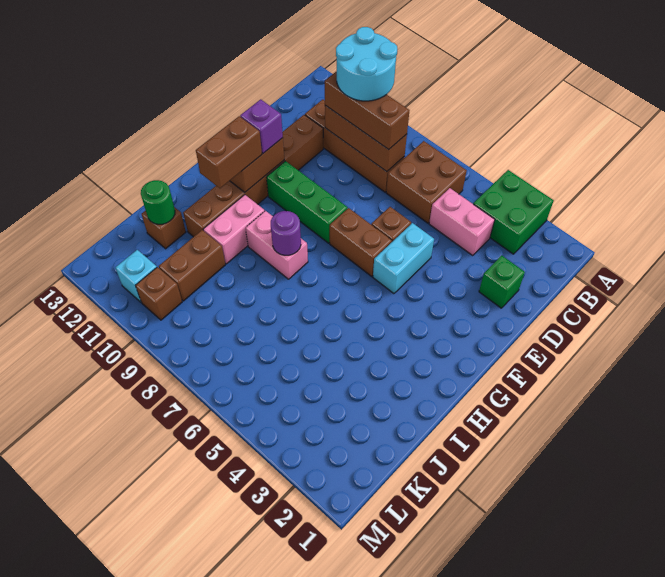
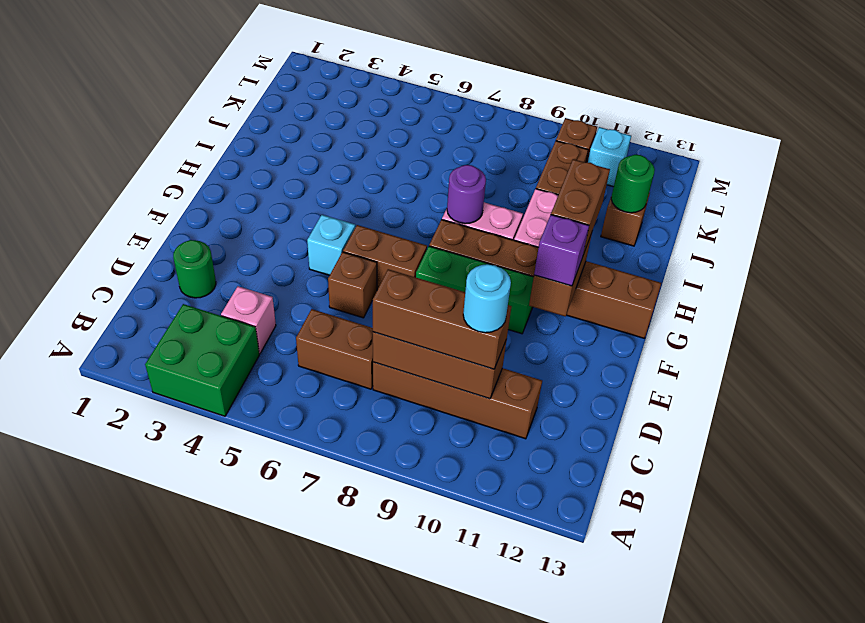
brown brick B6:C7 level 1 -> brown brick C6:C7 level 1
cyan round brick B9:C10 level 4 -> cyan round brick C10 level 4
pink brick C4:C5 level 1 -> pink brick C4 level 1
green brick D2 level 1 -> green round brick D2 level 1
brown brick D11:I11 level 1 -> brown brick G8:G13 level 1
cyan brick E5:F5 level 1 -> cyan brick F5 level 1

